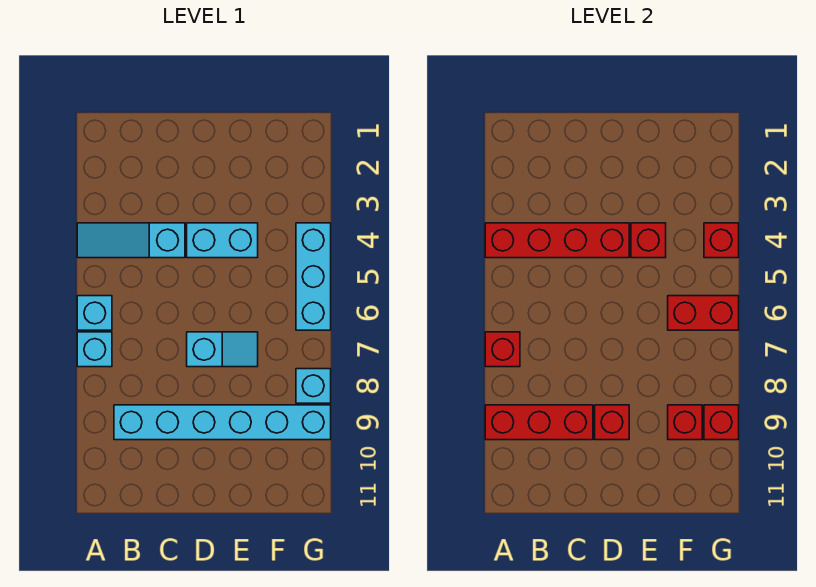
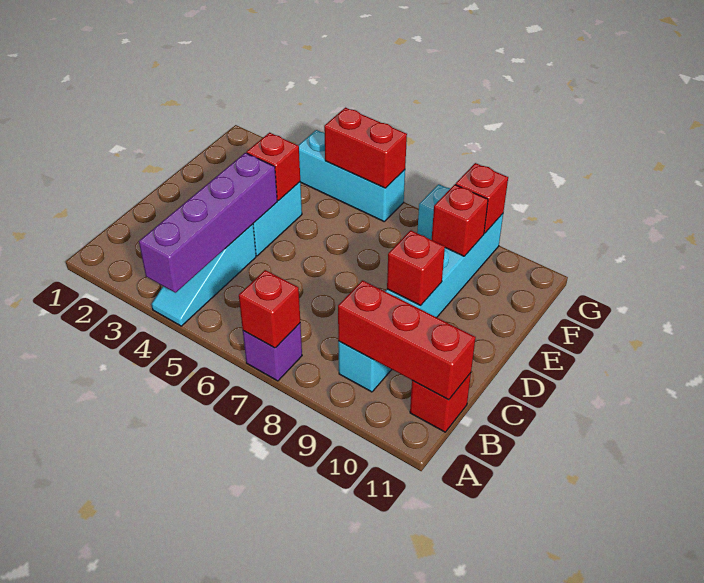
red brick A4:D4 level 2 -> purple brick A4:D4 level 2
cyan brick A6 level 1 -> none
cyan brick A7 level 1 -> purple brick A7 level 1
red brick A9:C9 level 2 -> red brick B9:B11 level 2
cyan slope D7:E7 level 1 top D -> none
red brick F6:G6 level 2 -> red brick G5:G6 level 2
red brick G4 level 2 -> red brick B11 level 1

